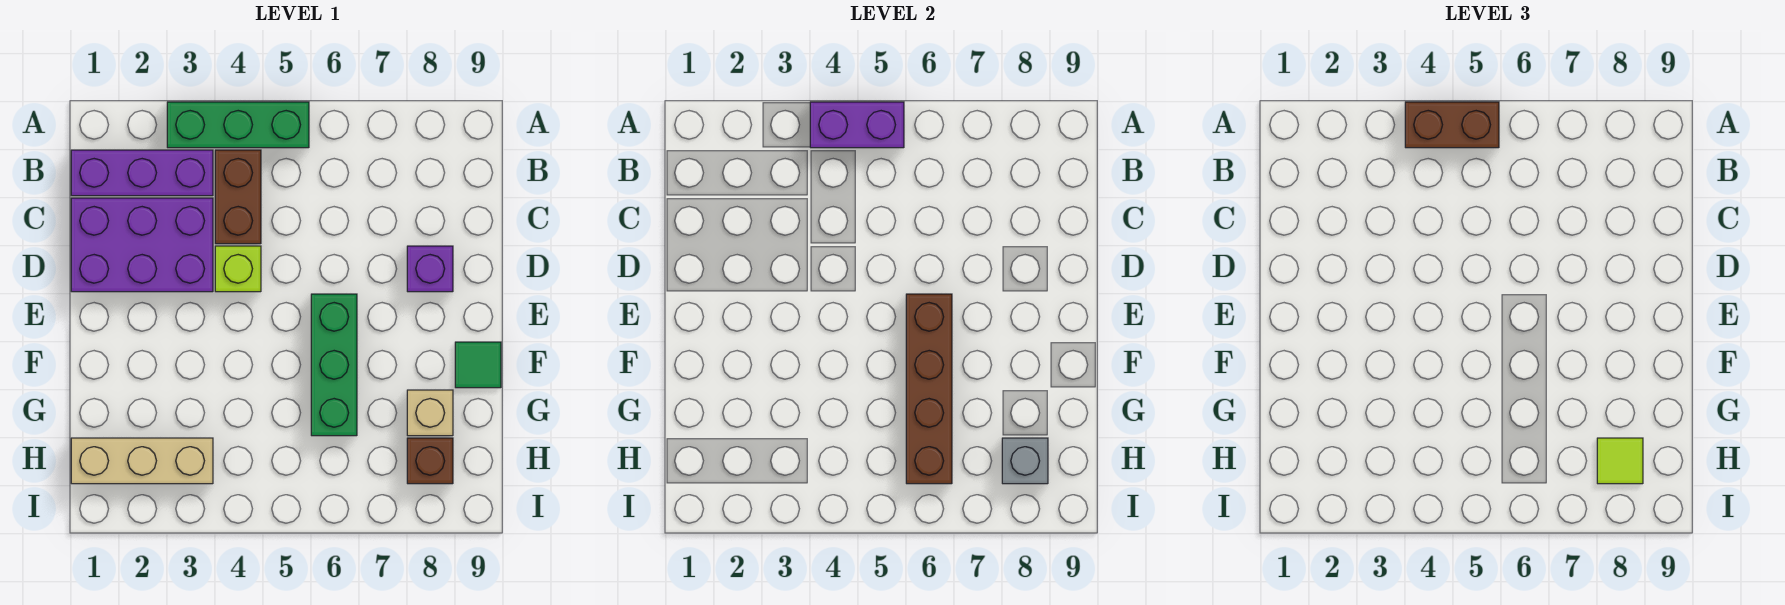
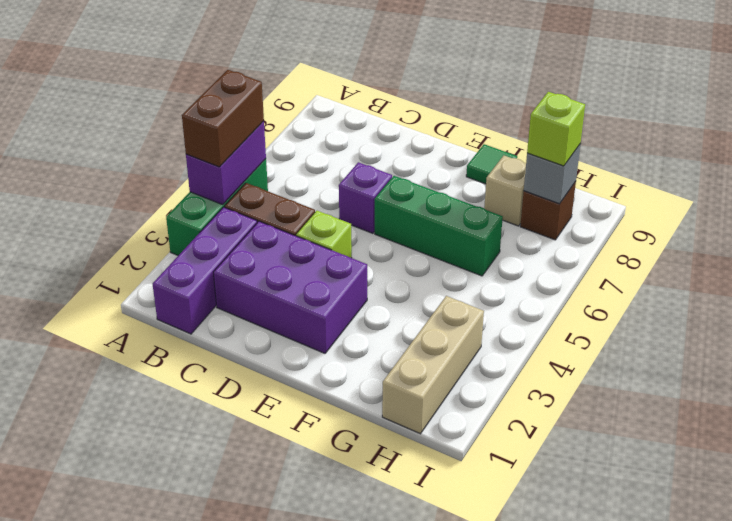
purple brick C1:D3 level 1 -> purple brick C2:E3 level 1
purple brick D8 level 1 -> purple brick D6 level 1
brown brick E6:H6 level 2 -> none
lime tile H8 level 3 -> lime brick H8 level 3

